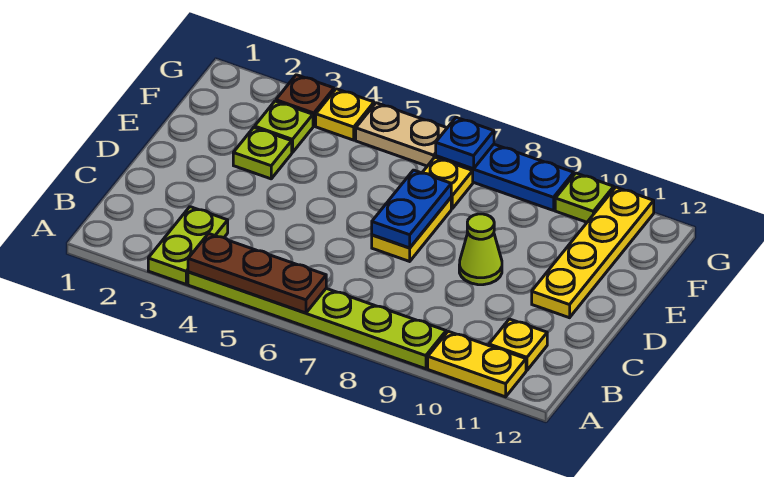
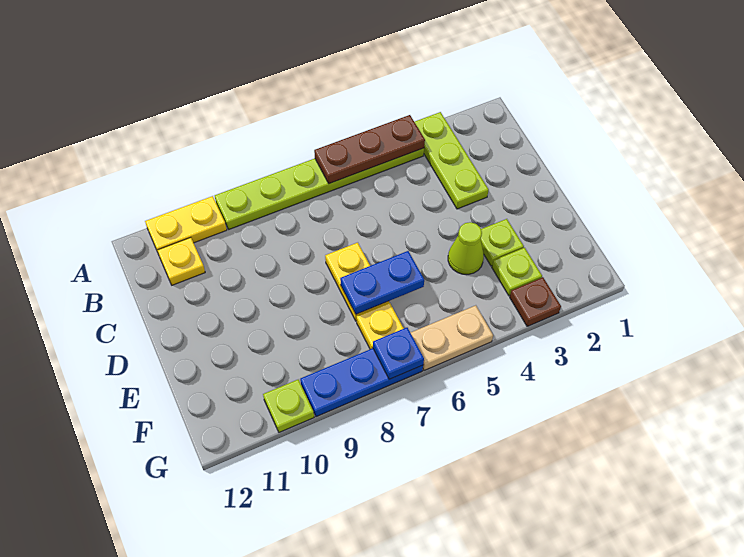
lime plate A3:B3 level 1 -> lime plate A3:C3 level 1
blue plate D7:E7 level 2 -> blue plate E6:E7 level 2
lime cone D9 level 1 -> lime cone E4 level 1
yellow plate D11:G11 level 1 -> none
yellow plate G4 level 1 -> none

